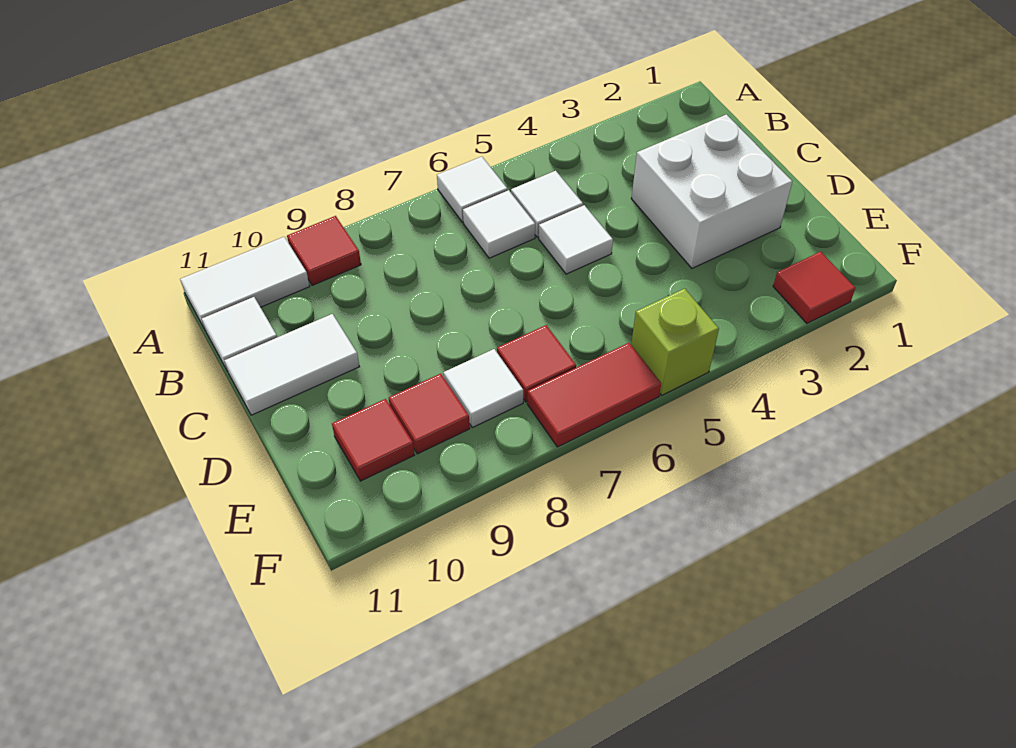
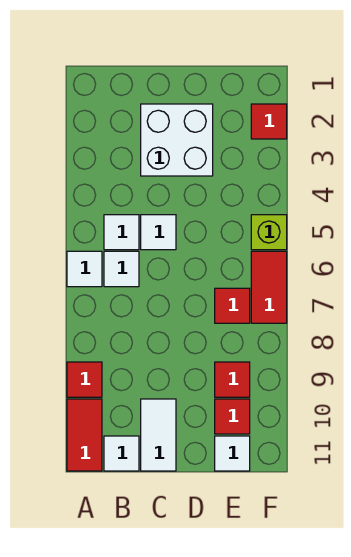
white tile A10:A11 level 1 -> red tile A10:A11 level 1
white tile E8 level 1 -> white tile E11 level 1

